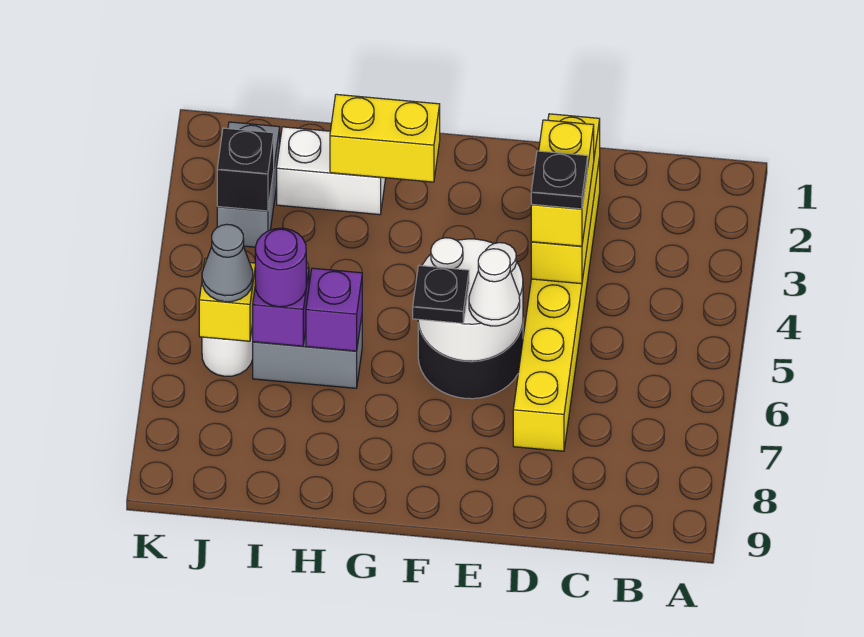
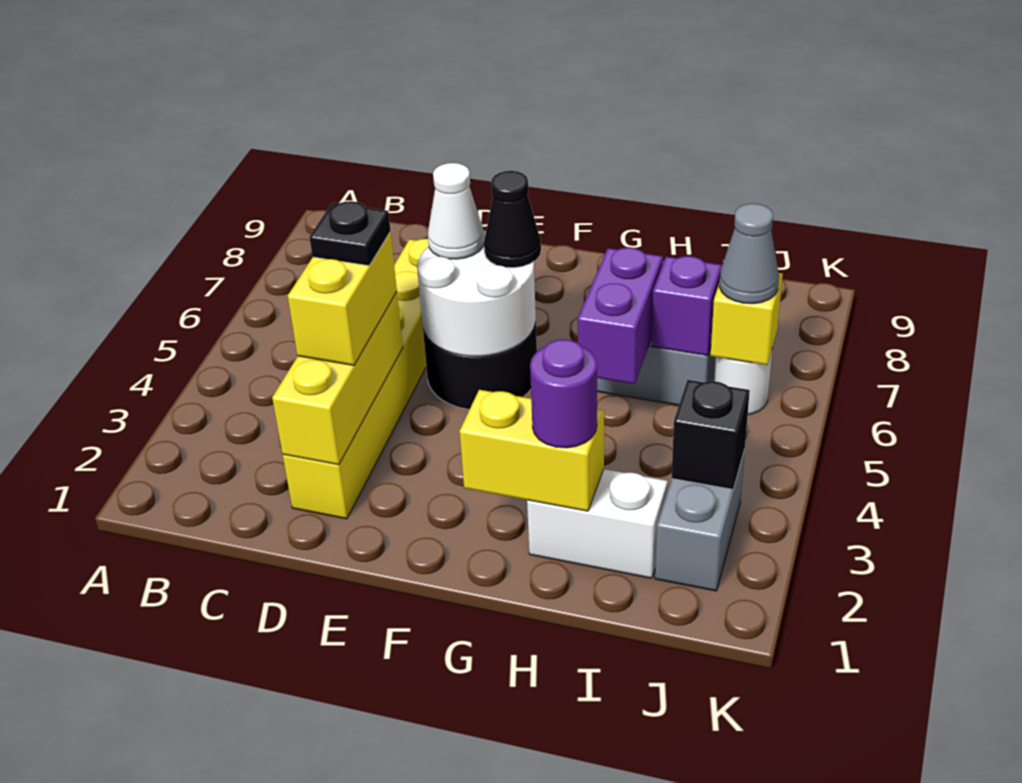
black plate F6 level 3 -> black cone F6 level 3
purple brick H6 level 2 -> purple brick H5:H6 level 2
purple round brick I6 level 3 -> purple round brick H2 level 3

